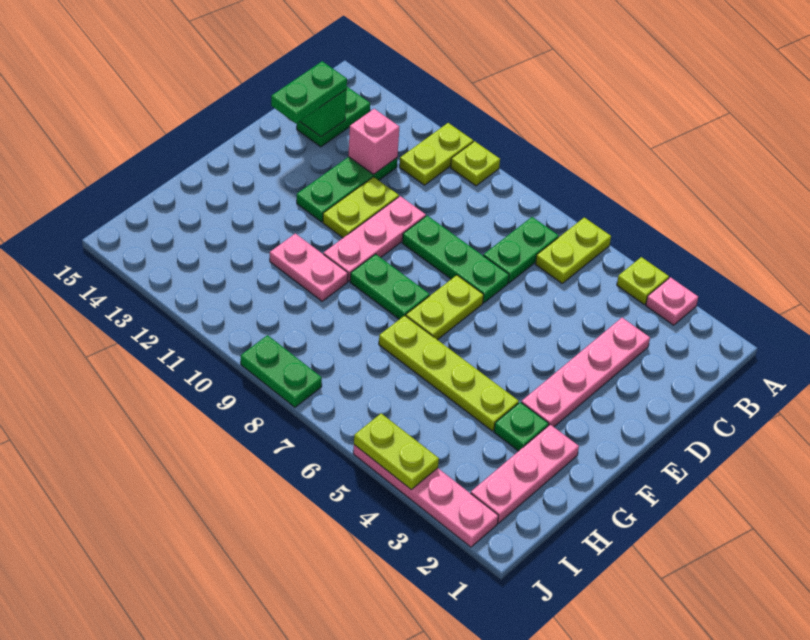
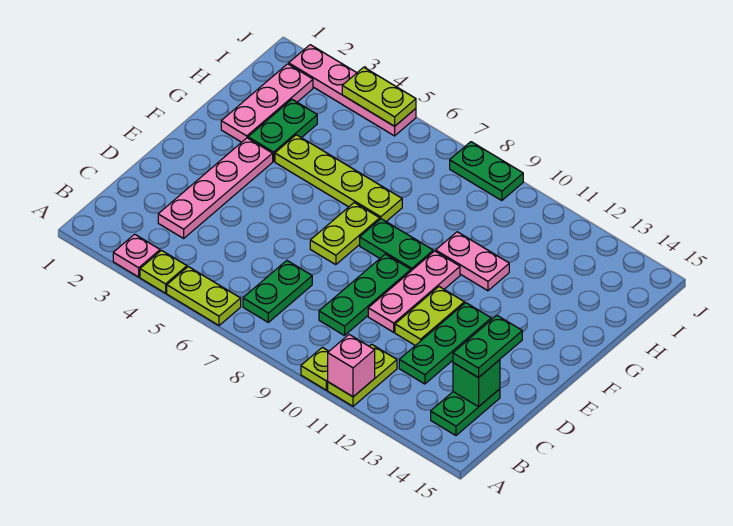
lime plate A6:B6 level 1 -> lime plate A5:A6 level 1
pink brick C12 level 2 -> pink brick A11 level 2
green plate D7:D9 level 1 -> green plate C9:E9 level 1
green plate G3 level 1 -> green plate G3:H3 level 1

